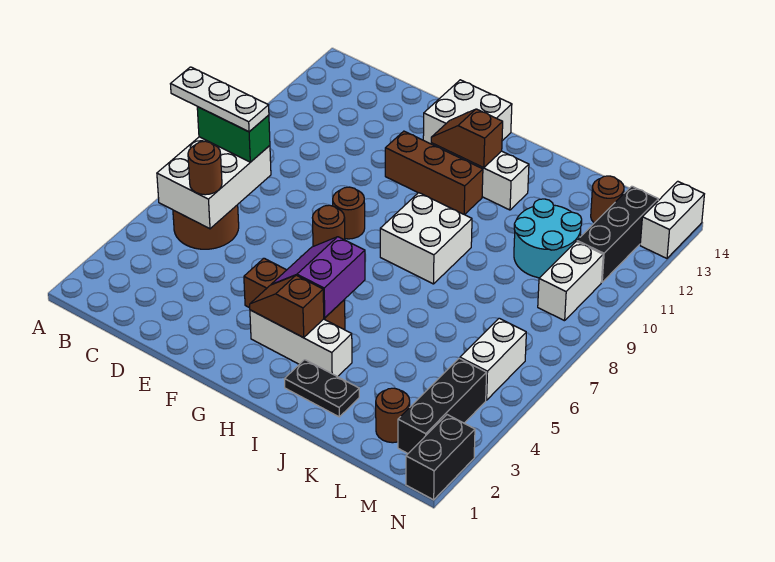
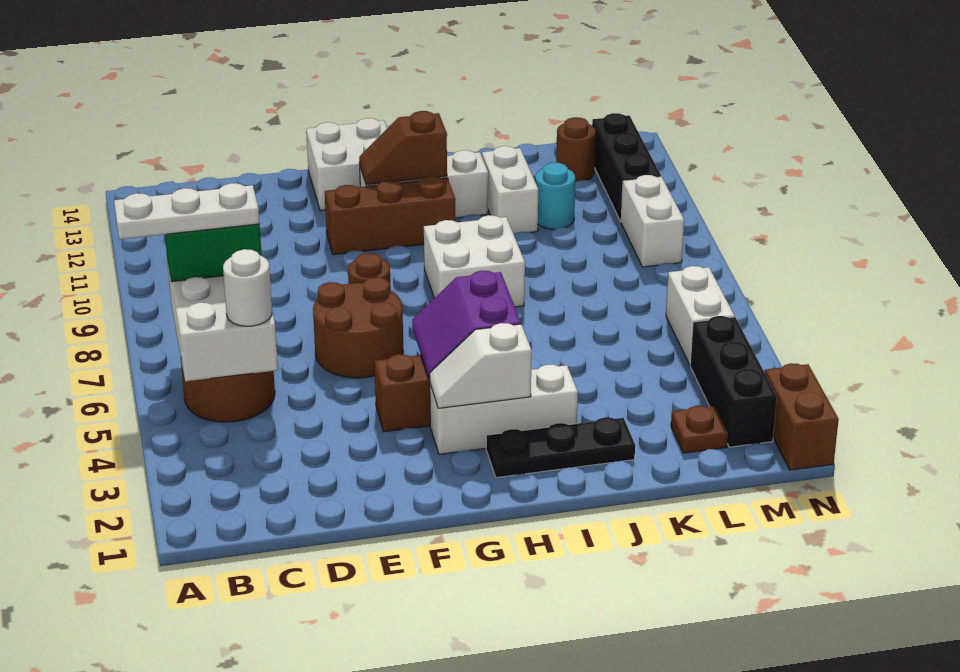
brown round brick C5 level 3 -> white round brick C5 level 3
brown round brick F7 level 1 -> brown round brick E6:F7 level 1
brown slope G3:H3 level 2 top H -> white slope G3:H3 level 2 top H
black plate I2:J2 level 1 -> black plate H2:J2 level 1
cyan round brick K10:L11 level 1 -> cyan round brick K11 level 1
brown round brick L2 level 1 -> brown plate L2 level 1
black brick N1:N2 level 1 -> brown brick N1:N2 level 1
white brick N13:N14 level 1 -> white brick J11:J12 level 1

